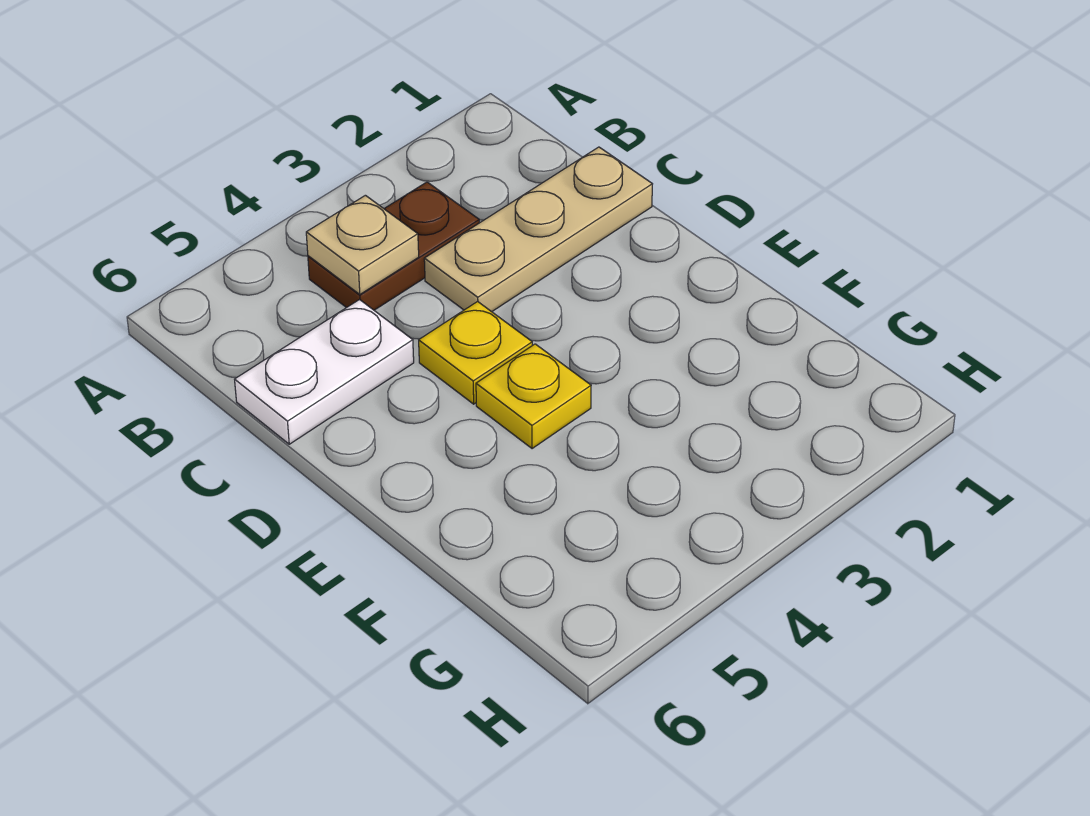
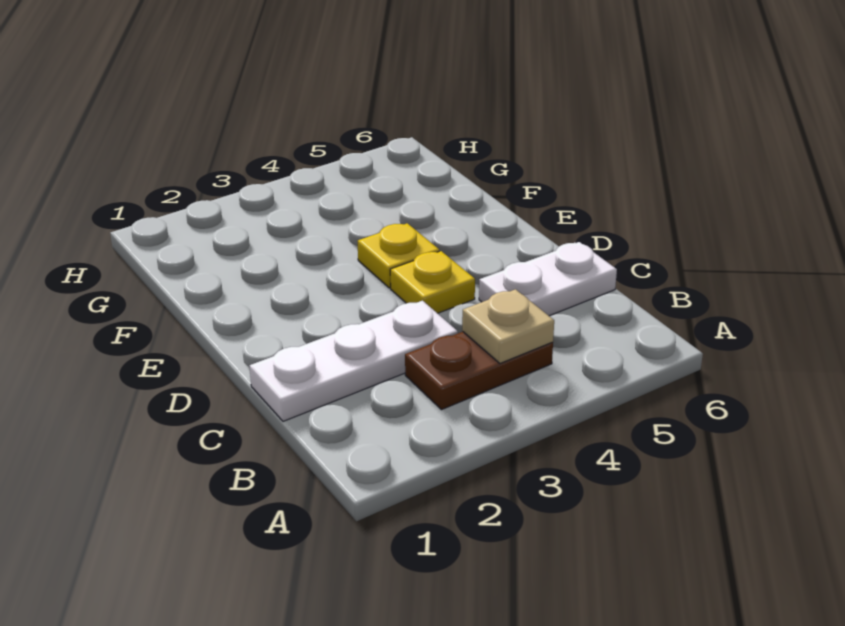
tan plate C1:C3 level 1 -> white plate C1:C3 level 1

